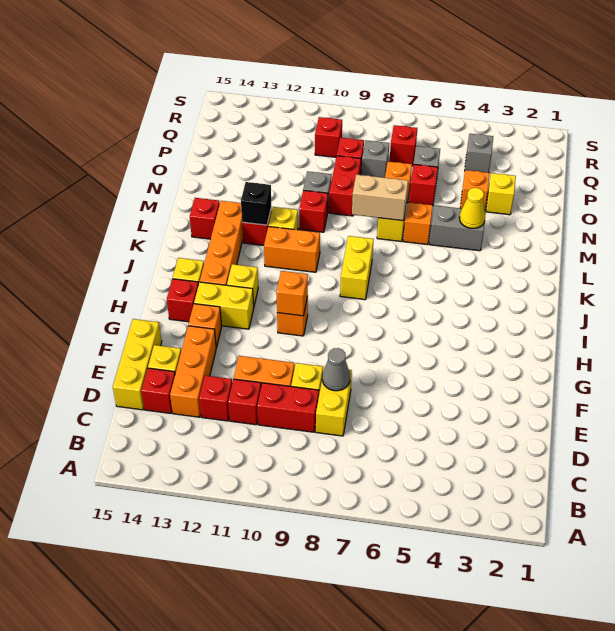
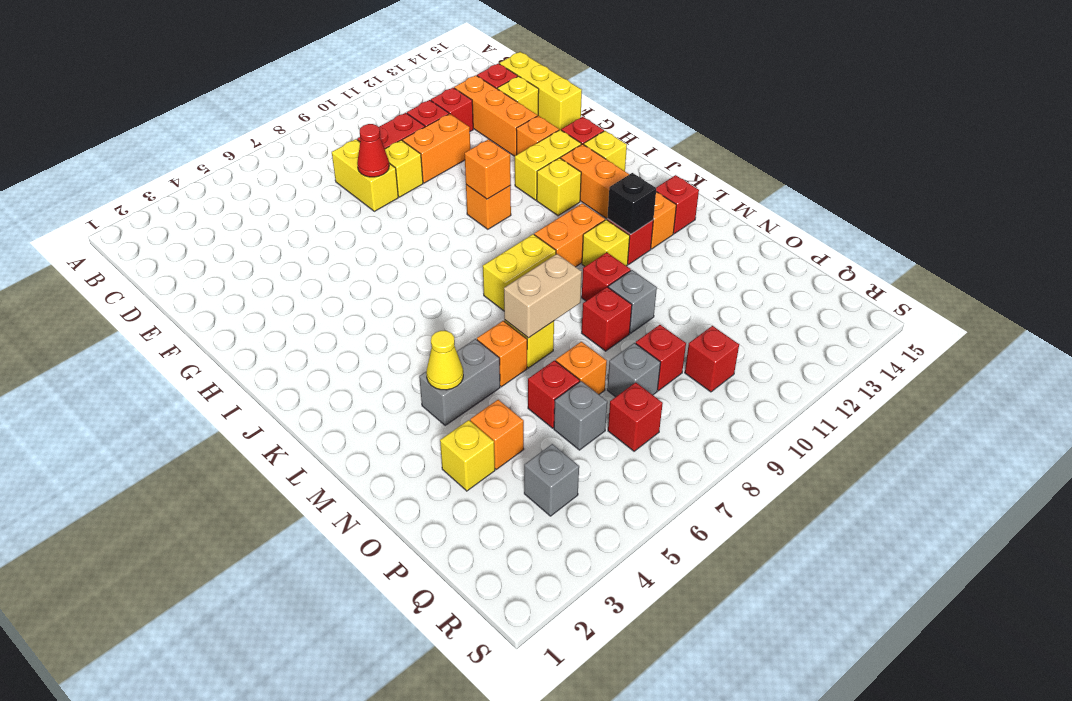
grey cone E8 level 2 -> red cone E8 level 2
yellow brick J8:K8 level 1 -> yellow brick K8:K9 level 1
red brick N9:O9 level 1 -> red brick N9 level 1

